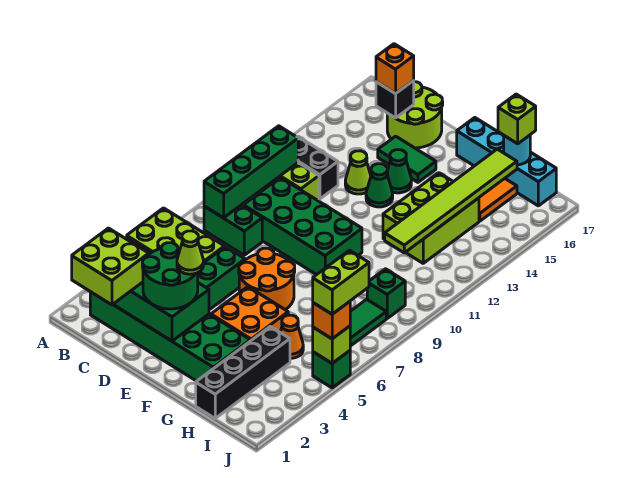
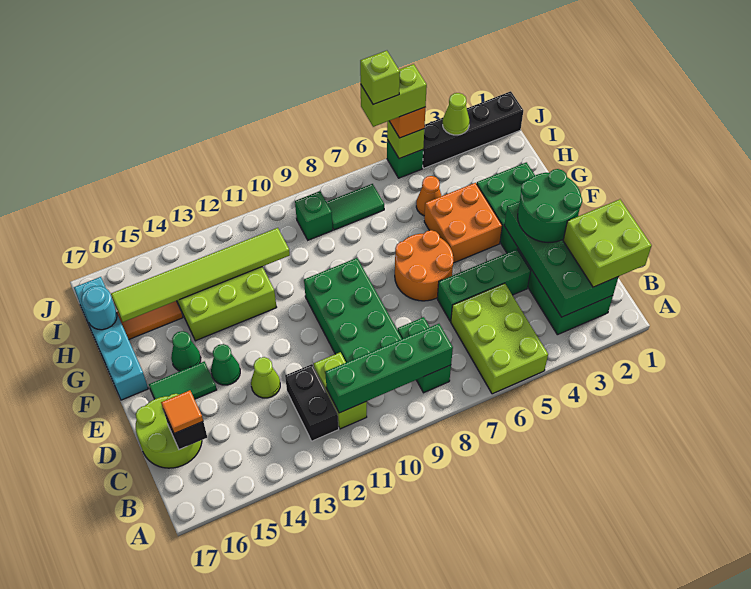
orange brick C16 level 3 -> orange tile C16 level 3
green tile D15:E15 level 1 -> green tile E15:E16 level 1
lime cone E3 level 4 -> lime cone J3 level 2
green cone E13 level 1 -> green cone F15 level 1
black brick H1:H4 level 1 -> black brick J1:J4 level 1
lime brick H17 level 3 -> lime brick J6 level 5

